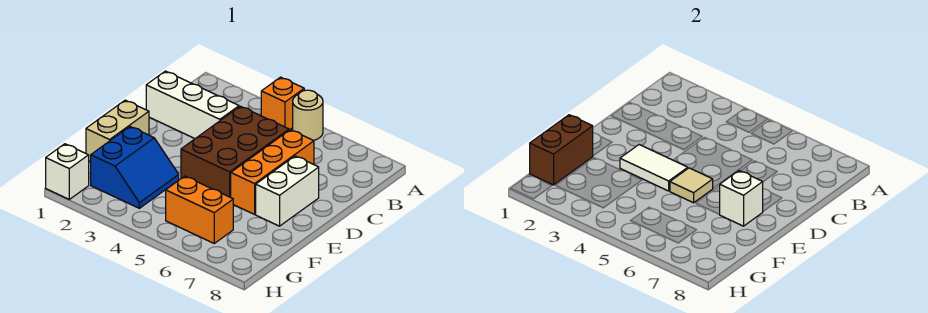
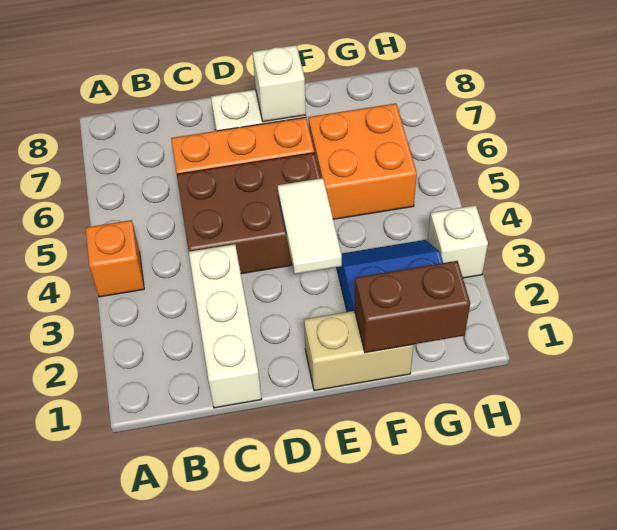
tan round brick A5 level 1 -> none
tan tile E5 level 2 -> none
orange brick G5:G6 level 1 -> orange brick F5:G6 level 1
white brick H1 level 1 -> white brick H3 level 1

